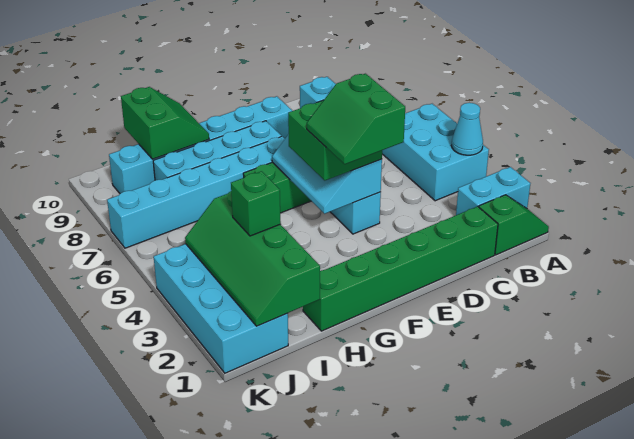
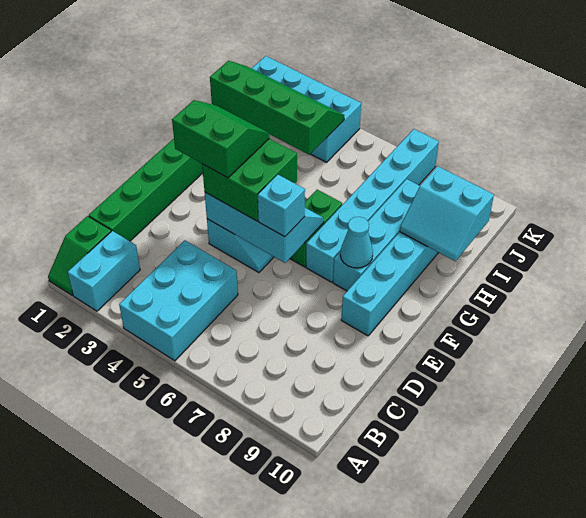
cyan brick A4:B6 level 1 -> cyan brick A4:C5 level 1
cyan cone A4 level 2 -> cyan cone F8 level 2
green slope H9:I10 level 2 top I -> cyan slope H9:I10 level 2 top I
green brick I3 level 3 -> none

